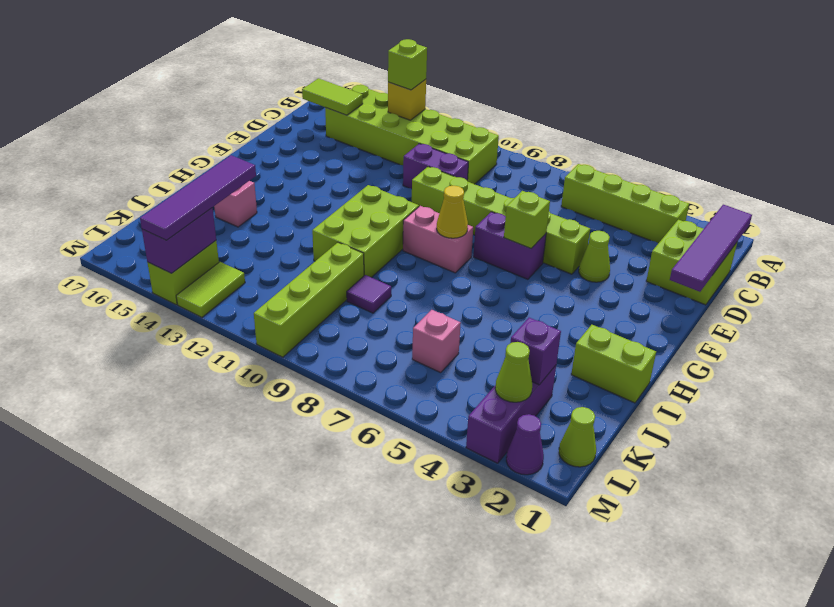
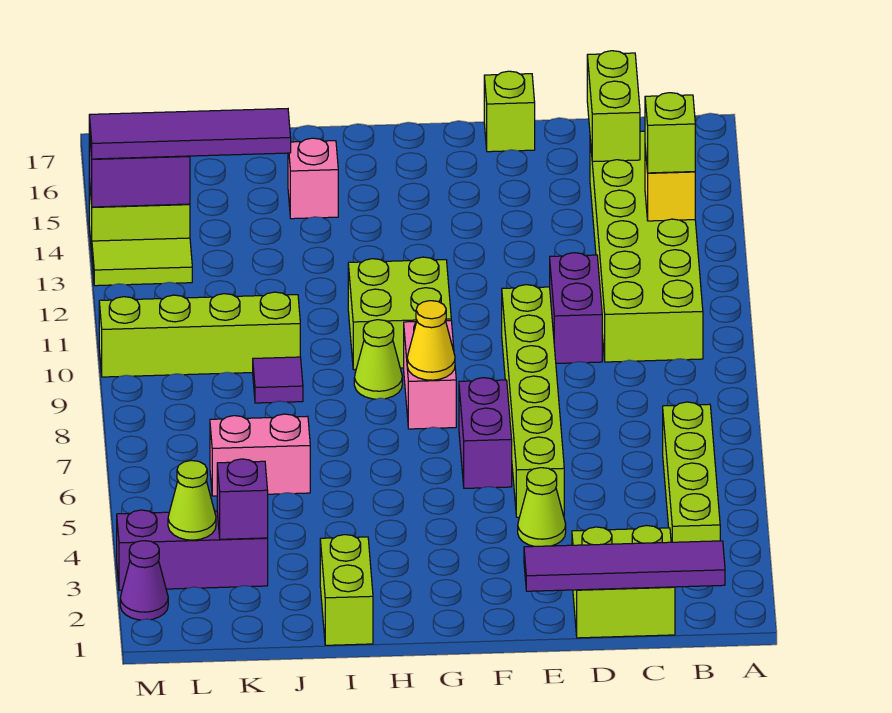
lime tile C15:C16 level 2 -> lime brick C15:C16 level 2
lime brick F6 level 2 -> lime brick E17 level 1
lime brick G10:I11 level 1 -> lime brick G10:H11 level 1
pink brick K6 level 1 -> pink brick J6:K6 level 1
lime cone L1 level 1 -> lime cone H9 level 1

